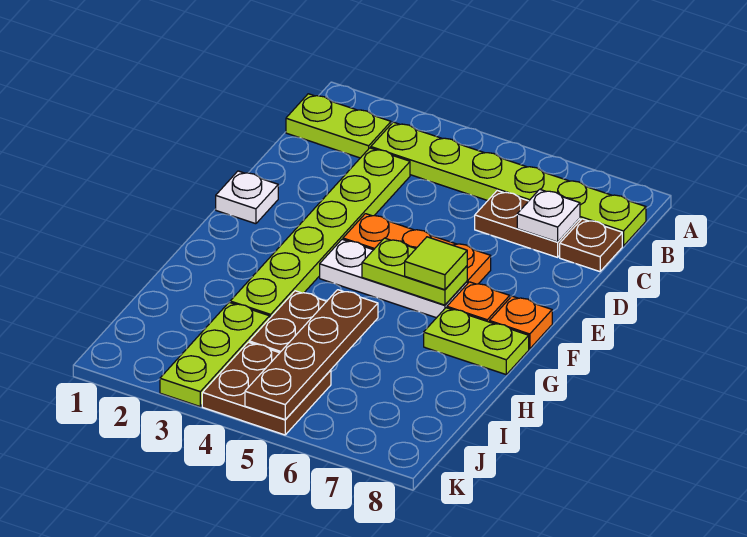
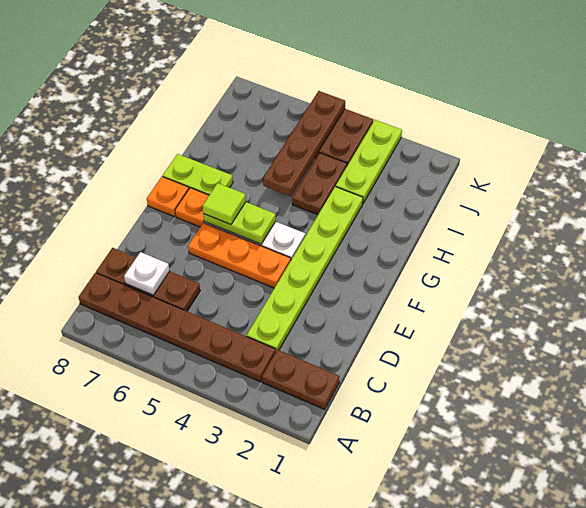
lime plate B1:B2 level 1 -> brown plate B1:B2 level 1
lime plate B3:B8 level 1 -> brown plate B3:B8 level 1
white plate E1 level 1 -> none

